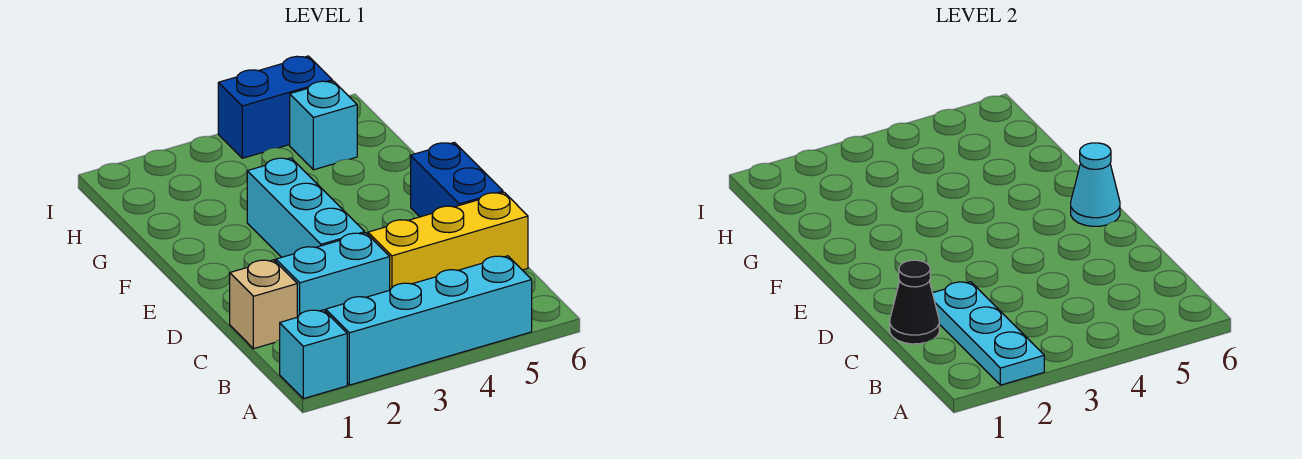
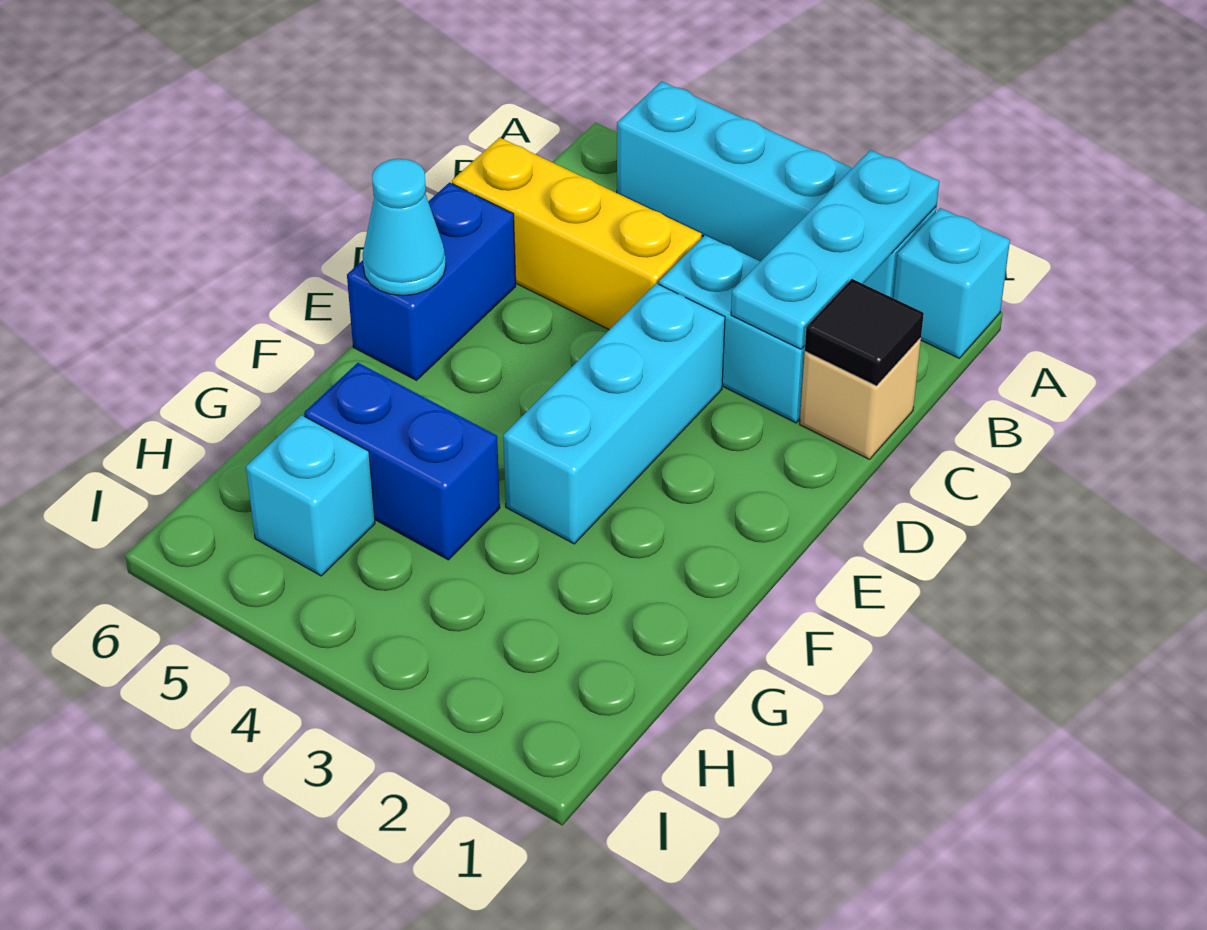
black cone C1 level 2 -> black tile C1 level 2
blue brick I4:I5 level 1 -> blue brick G4:G5 level 1

